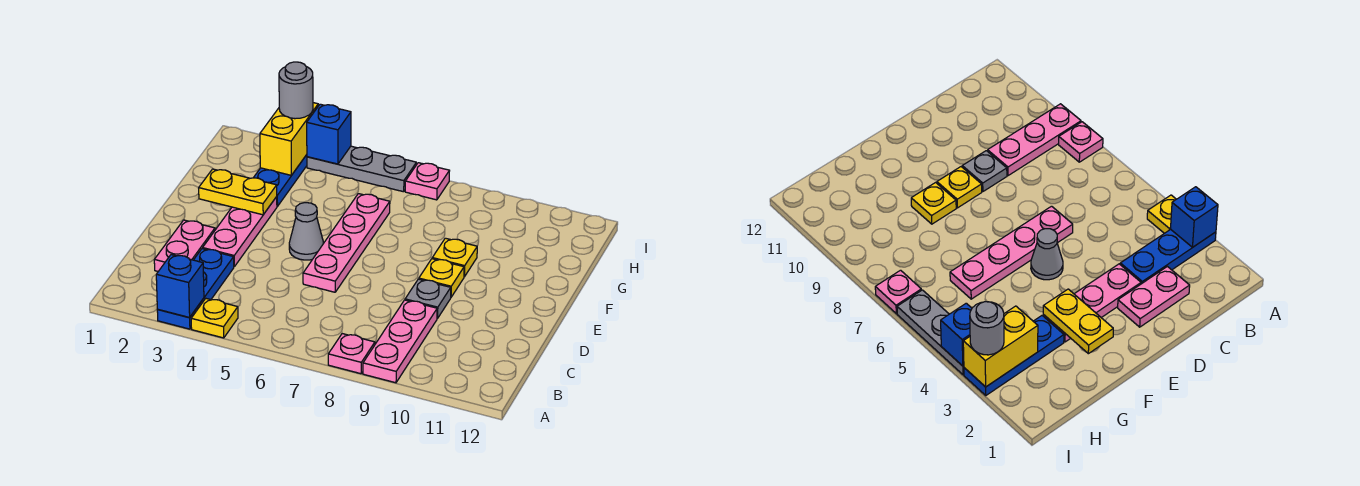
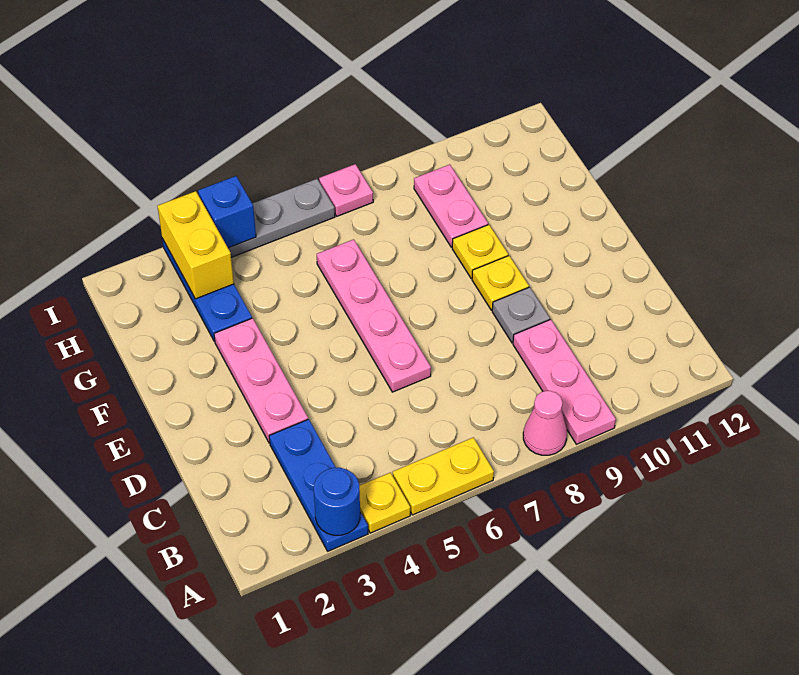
blue brick A3 level 2 -> blue round brick A3 level 2
pink plate A8 level 1 -> pink cone A8 level 1
pink plate C2:D2 level 1 -> pink plate G9:H9 level 1
grey cone E5 level 1 -> none
yellow plate F2:F3 level 2 -> yellow plate A5:A6 level 1
grey round brick I3 level 3 -> none

